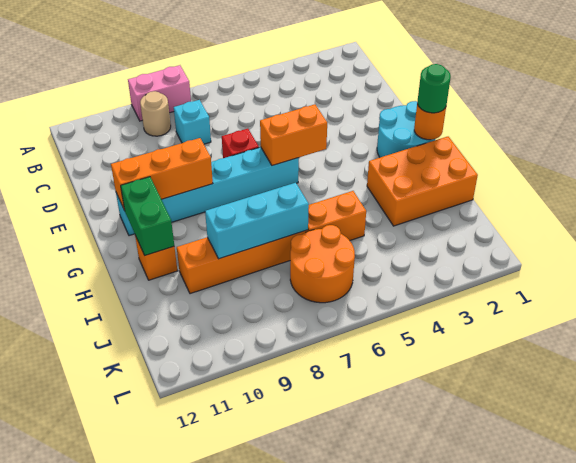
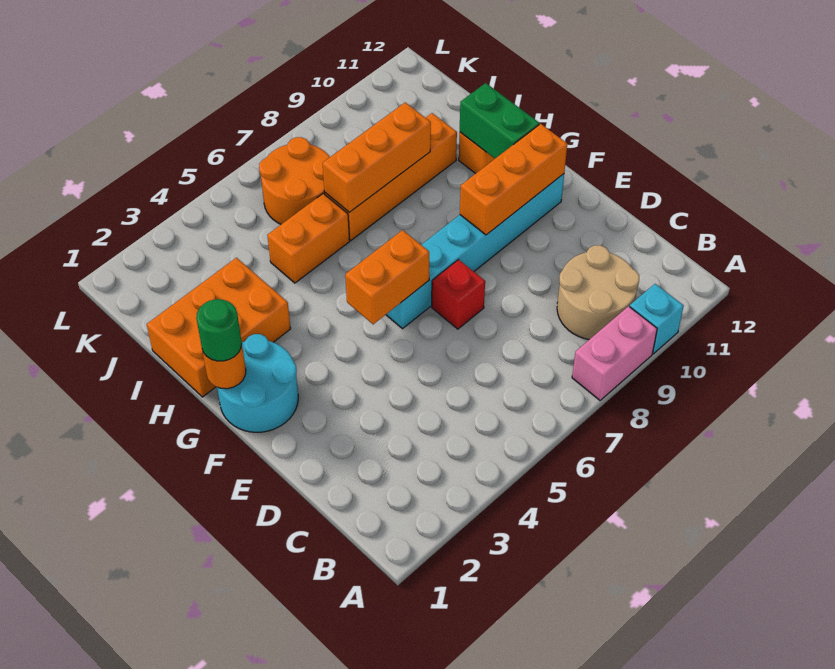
tan round brick B9 level 1 -> tan round brick B9:C10 level 1
cyan brick C8 level 1 -> cyan brick A10 level 1
cyan brick I7:I9 level 2 -> orange brick I7:I9 level 2

